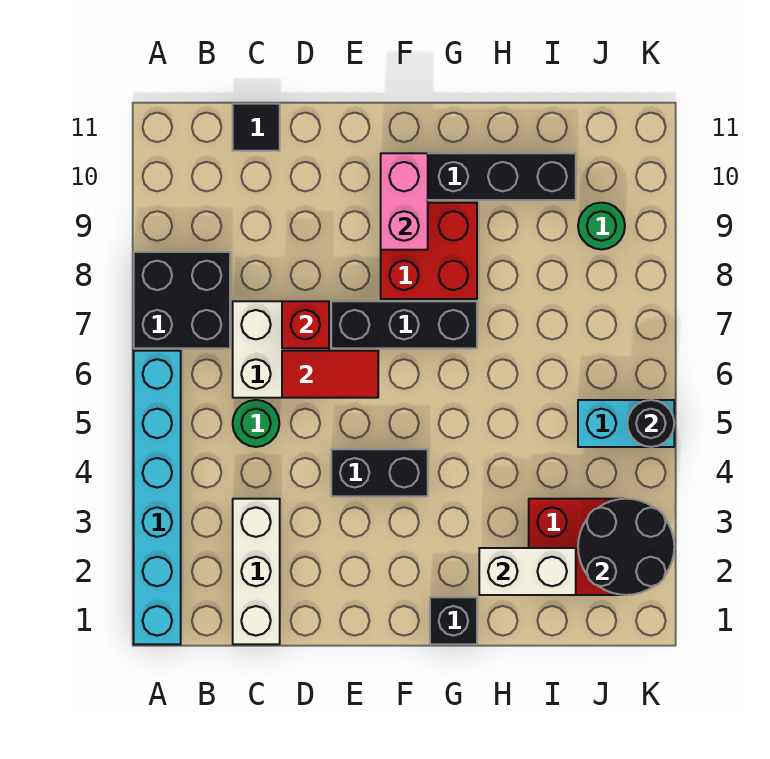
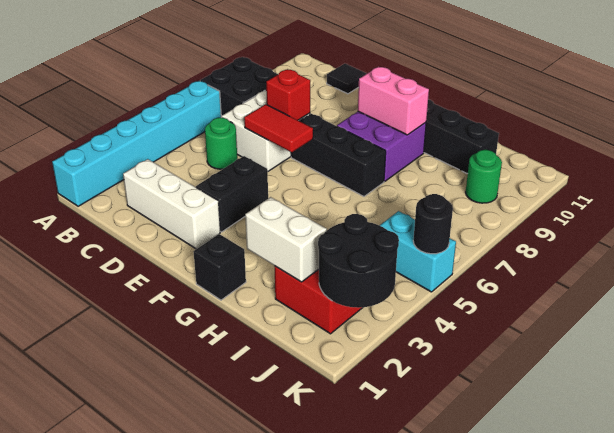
white brick C1:C3 level 1 -> white brick C2:E2 level 1
black brick E4:F4 level 1 -> black brick E3:E4 level 1
red brick F8:G9 level 1 -> purple brick F8:G9 level 1
pink brick F9:F10 level 2 -> pink brick F9:G9 level 2

